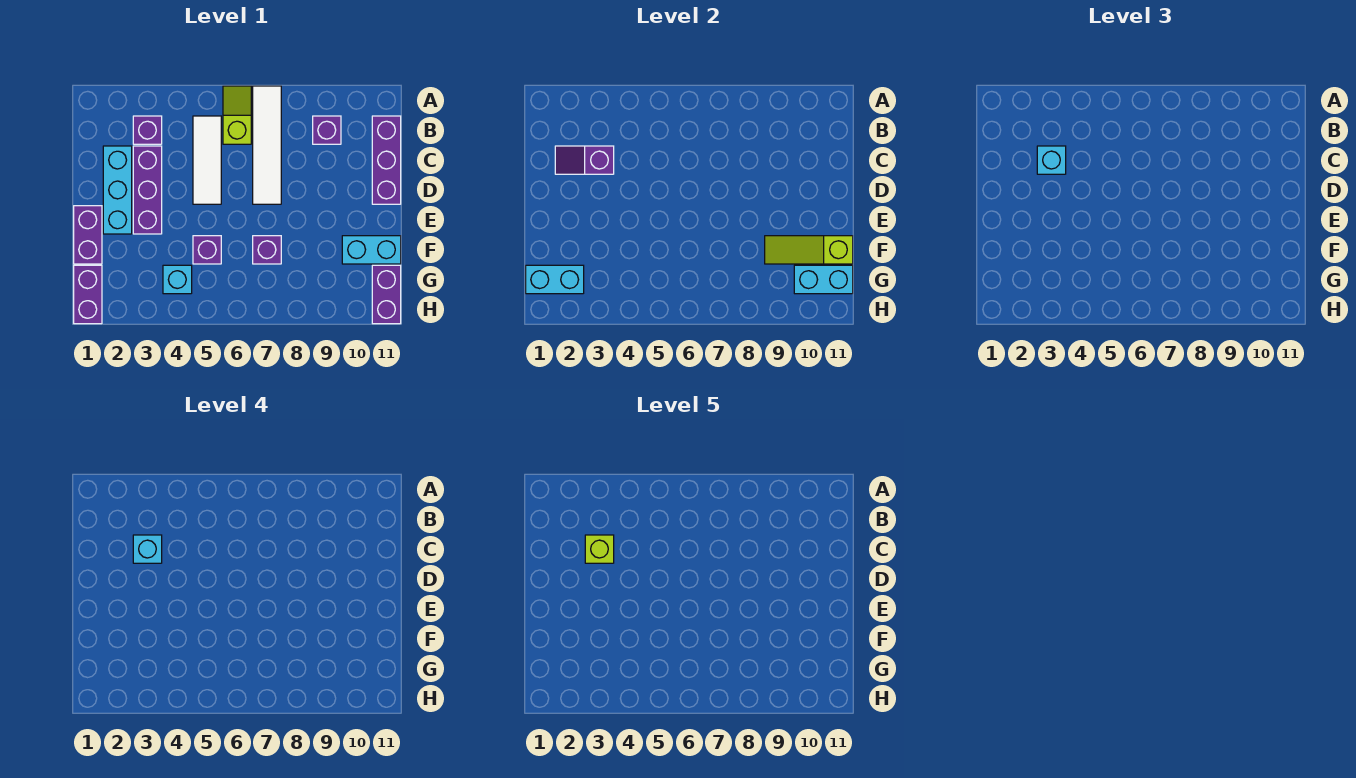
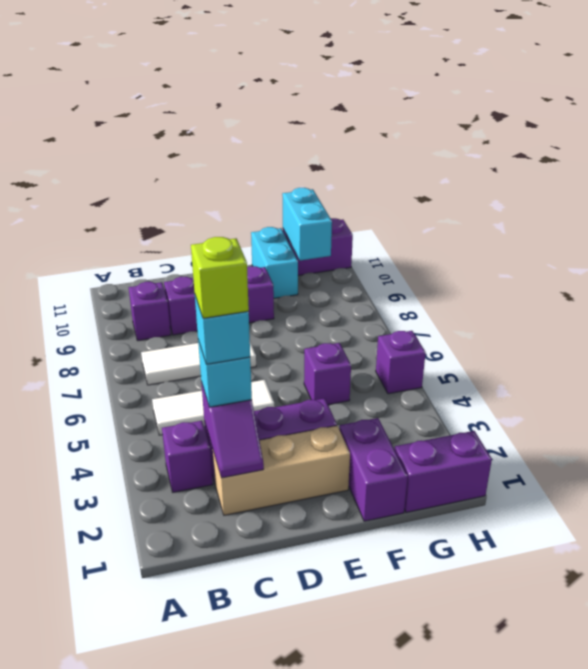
lime slope A6:B6 level 1 top B -> none
white tile A7:D7 level 1 -> white tile B7:D7 level 1
purple brick B11:D11 level 1 -> purple brick C9:E9 level 1
cyan brick C2:E2 level 1 -> tan brick C2:E2 level 1
purple brick E1:F1 level 1 -> purple brick F1:F2 level 1
purple brick F7 level 1 -> purple brick H5 level 1
lime slope F9:F11 level 2 top 11 -> none
cyan brick G1:G2 level 2 -> none
cyan brick G4 level 1 -> none

